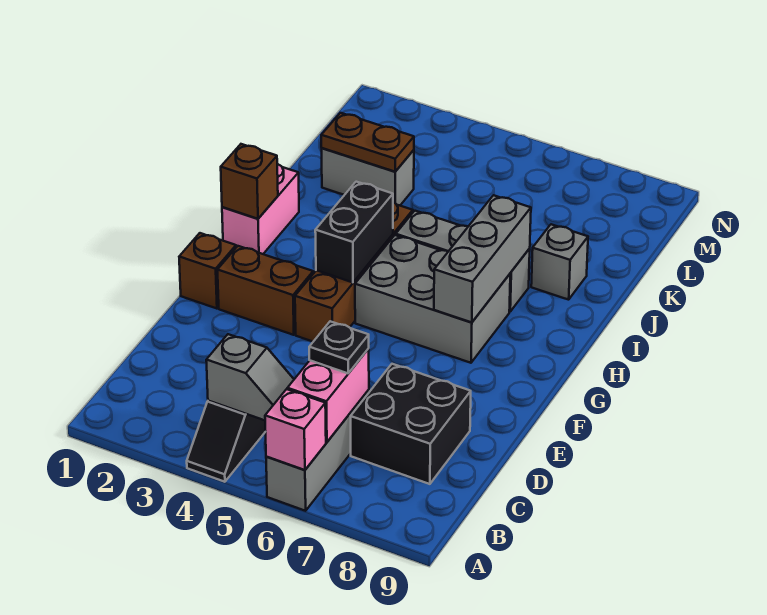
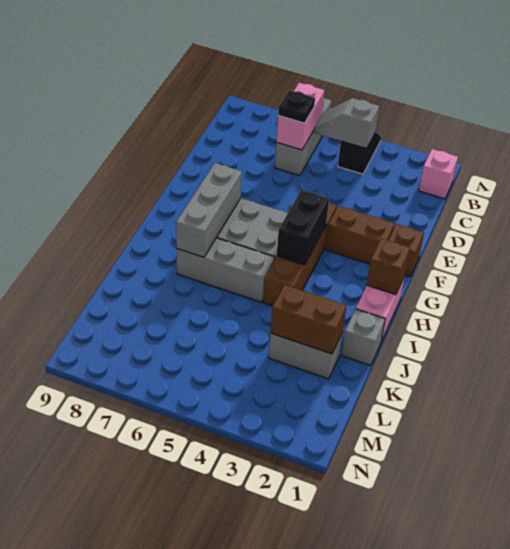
pink brick A6 level 2 -> pink brick B1 level 1
black brick C7:D8 level 1 -> none
grey brick J8 level 1 -> grey brick J1 level 1
brown plate K2:K3 level 2 -> brown brick K2:K3 level 2

